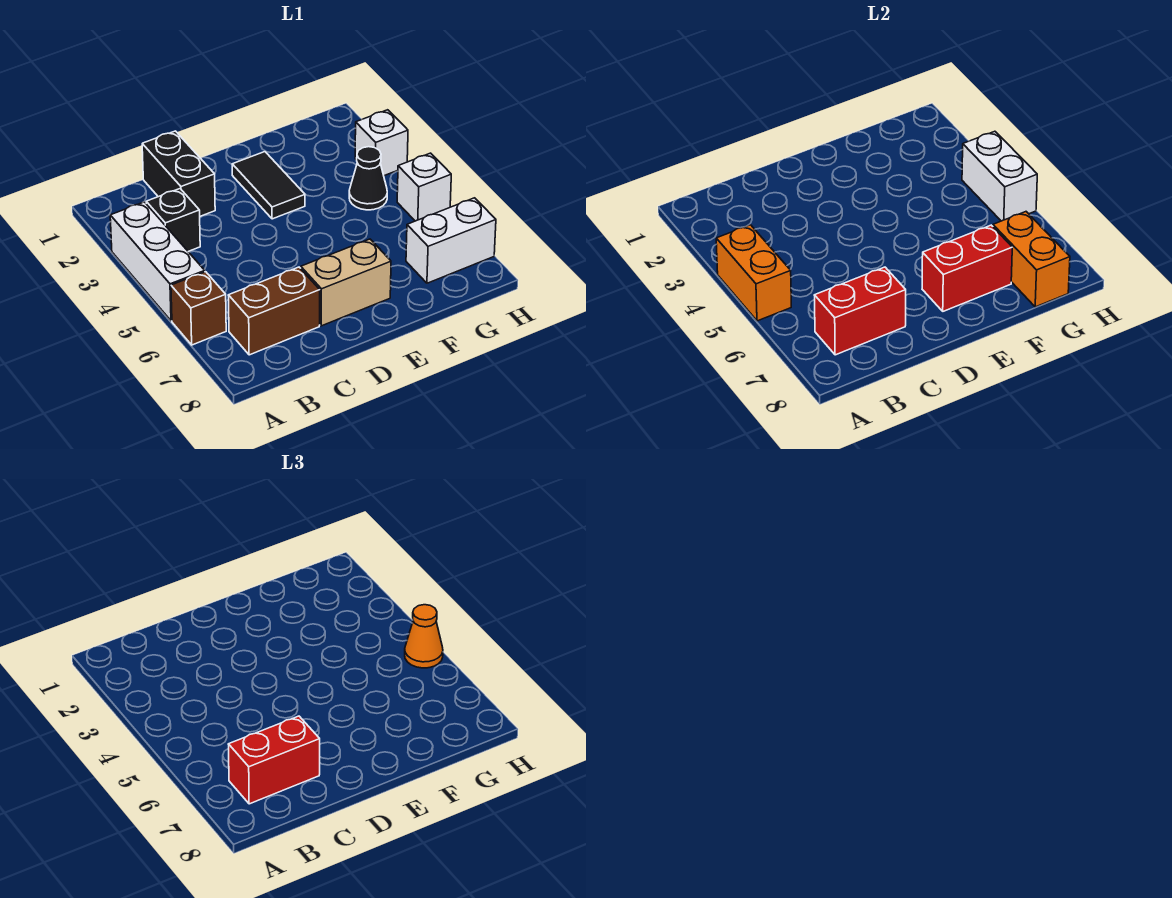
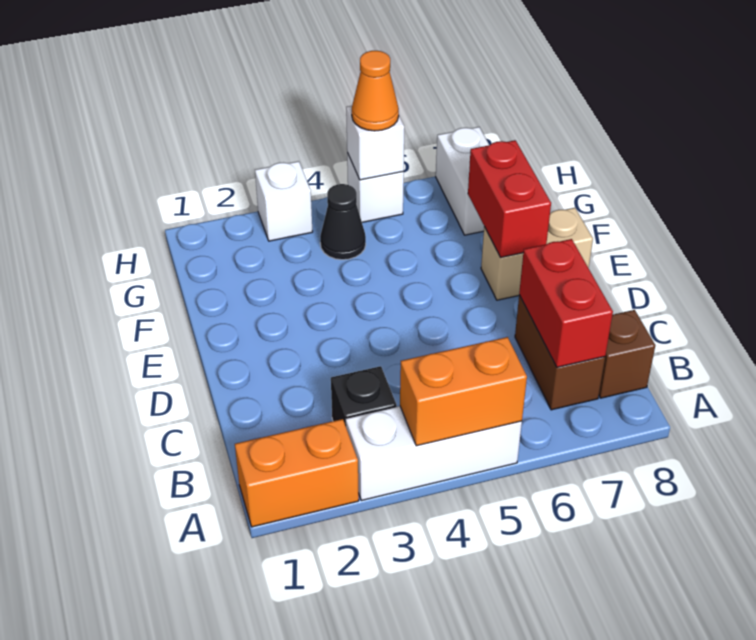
brown brick A6 level 1 -> brown brick B8 level 1
red brick B7:C7 level 3 -> none
black brick C1:C2 level 1 -> none
tan brick D7:E7 level 1 -> tan brick E7:E8 level 1
black tile E2:E3 level 1 -> none
orange brick G7:G8 level 2 -> orange brick A1:A2 level 1
white brick H4:H5 level 2 -> white brick H5 level 2

